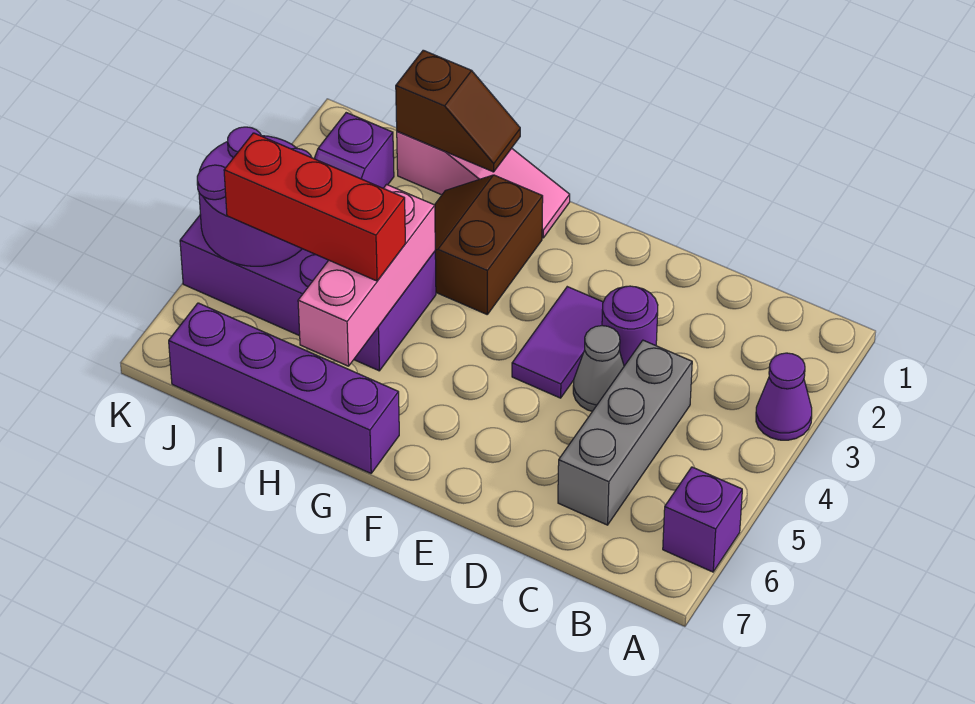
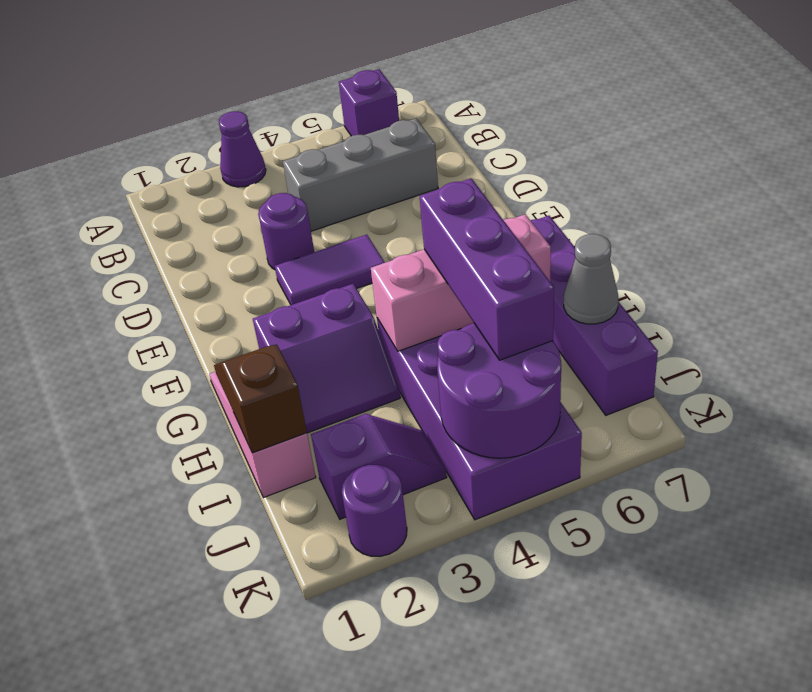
grey cone D4 level 1 -> grey cone I7 level 2
brown slope G2:H3 level 1 top G -> purple slope G2:H3 level 1 top G
red brick H5:J5 level 3 -> purple brick H5:J5 level 3
none -> purple round brick K2 level 1

